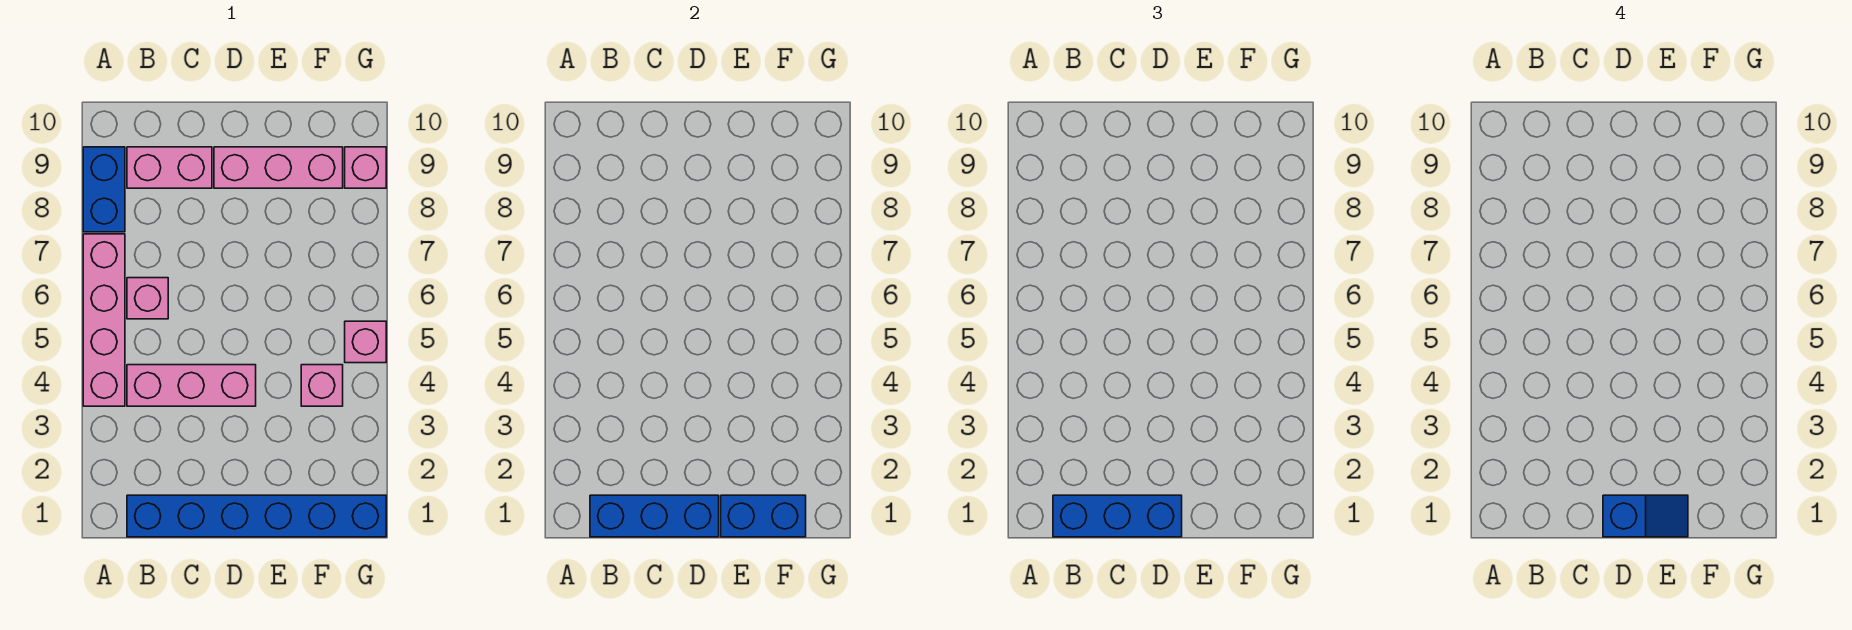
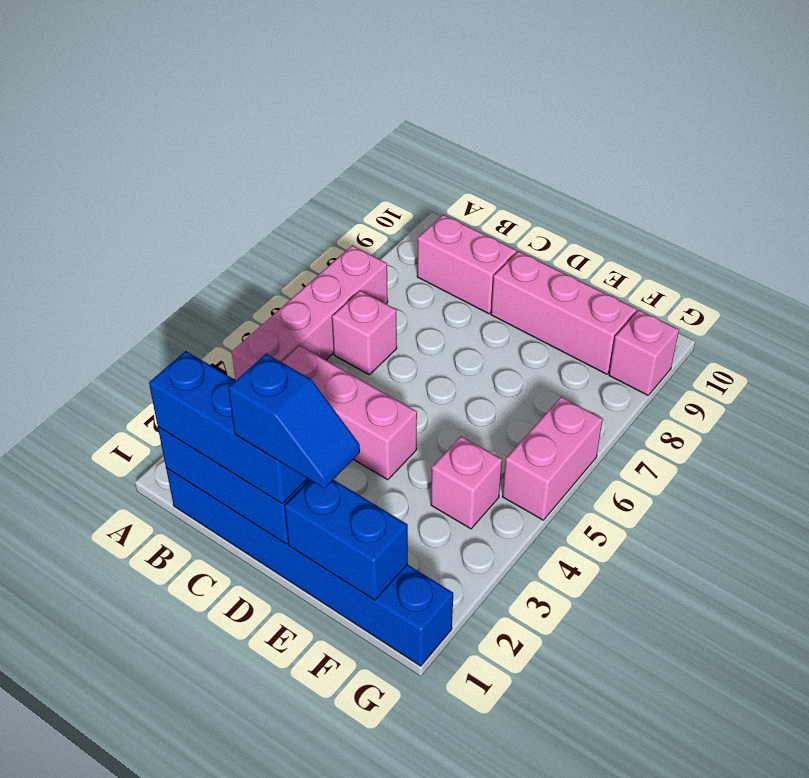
blue brick A8:A9 level 1 -> none
pink brick G5 level 1 -> pink brick G5:G6 level 1

